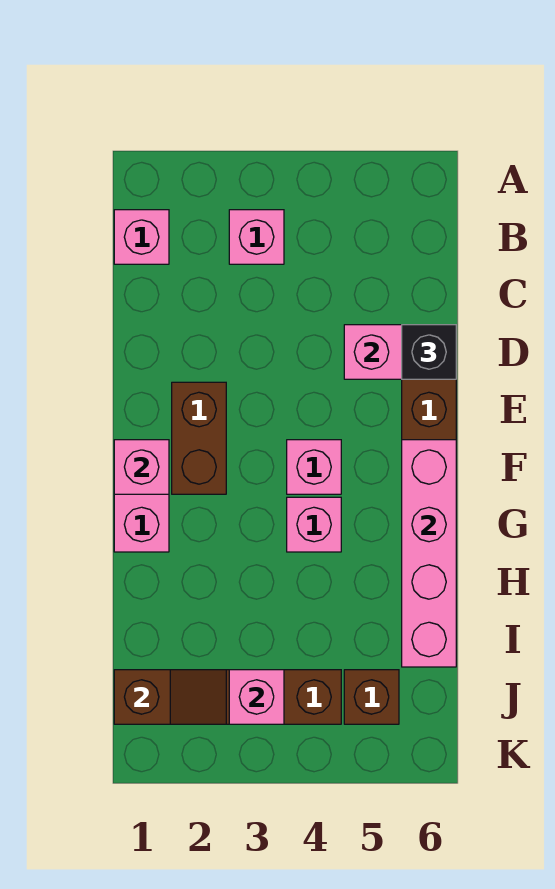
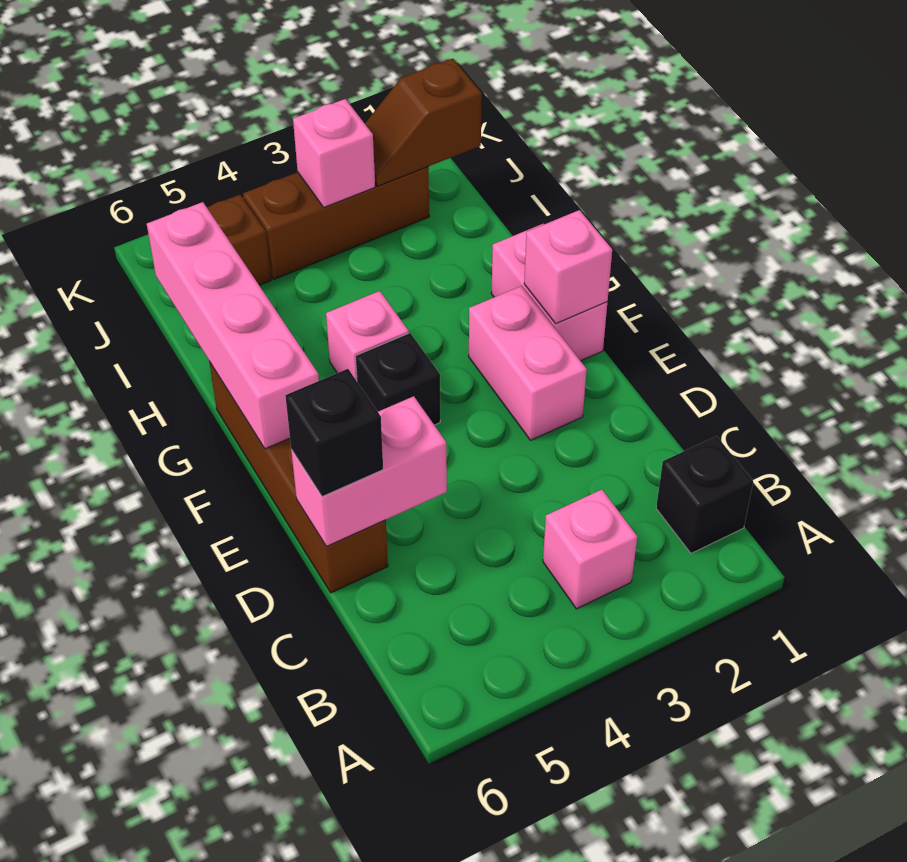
pink brick B1 level 1 -> black brick B1 level 1
brown brick E2:F2 level 1 -> pink brick E2:F2 level 1
pink brick F4 level 1 -> black brick F4 level 1

